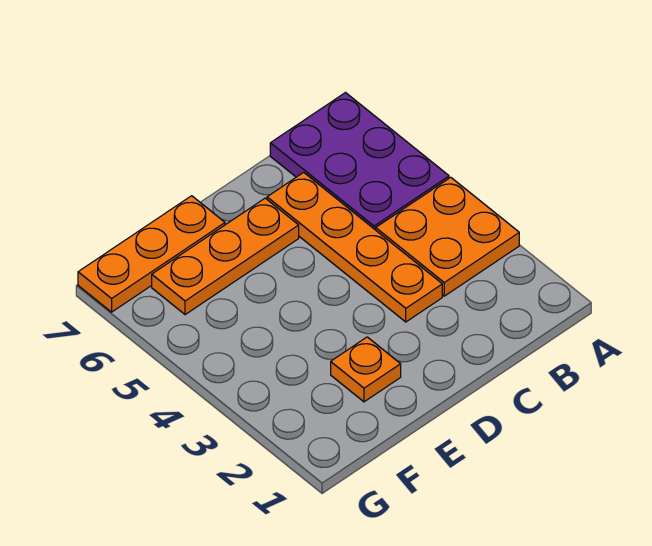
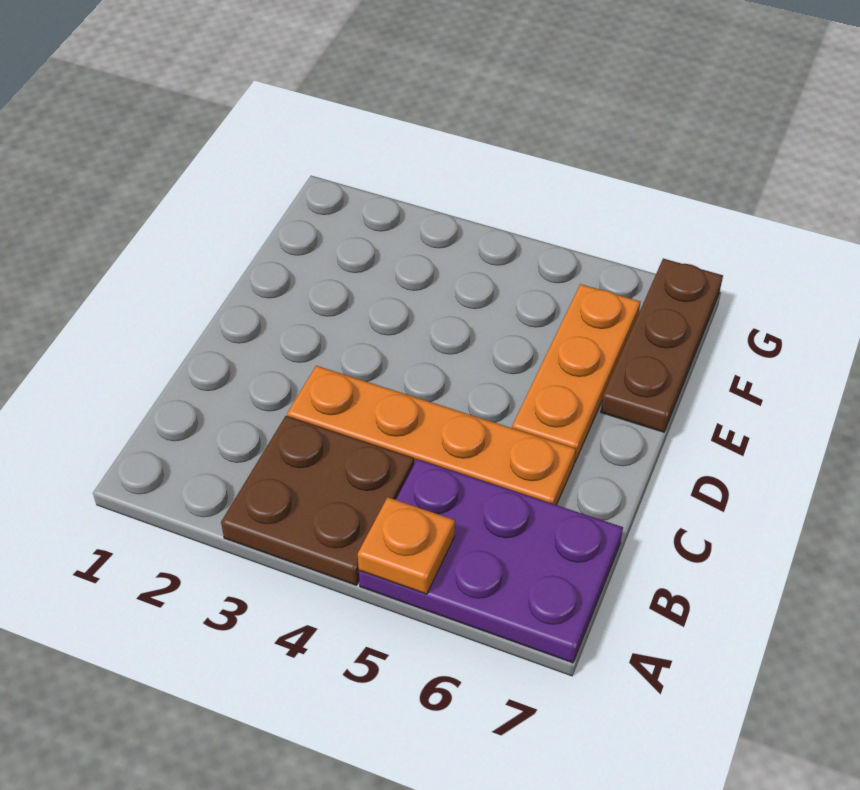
orange plate A3:B4 level 1 -> brown plate A3:B4 level 1
orange plate E2 level 1 -> orange plate A5 level 2
orange plate E7:G7 level 1 -> brown plate E7:G7 level 1

